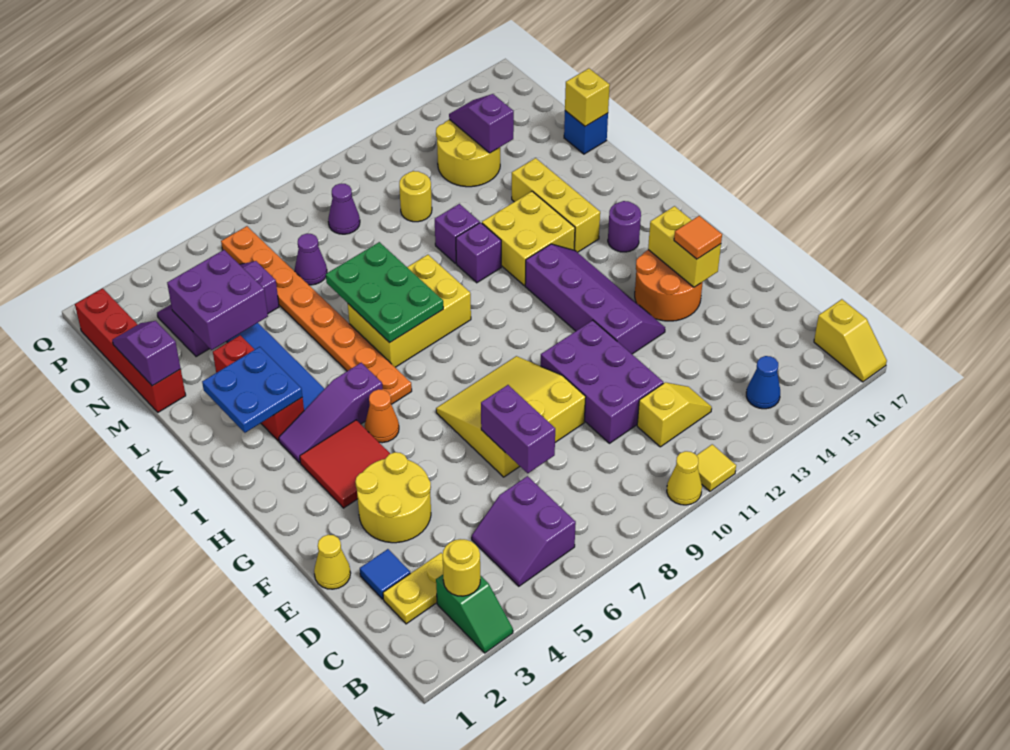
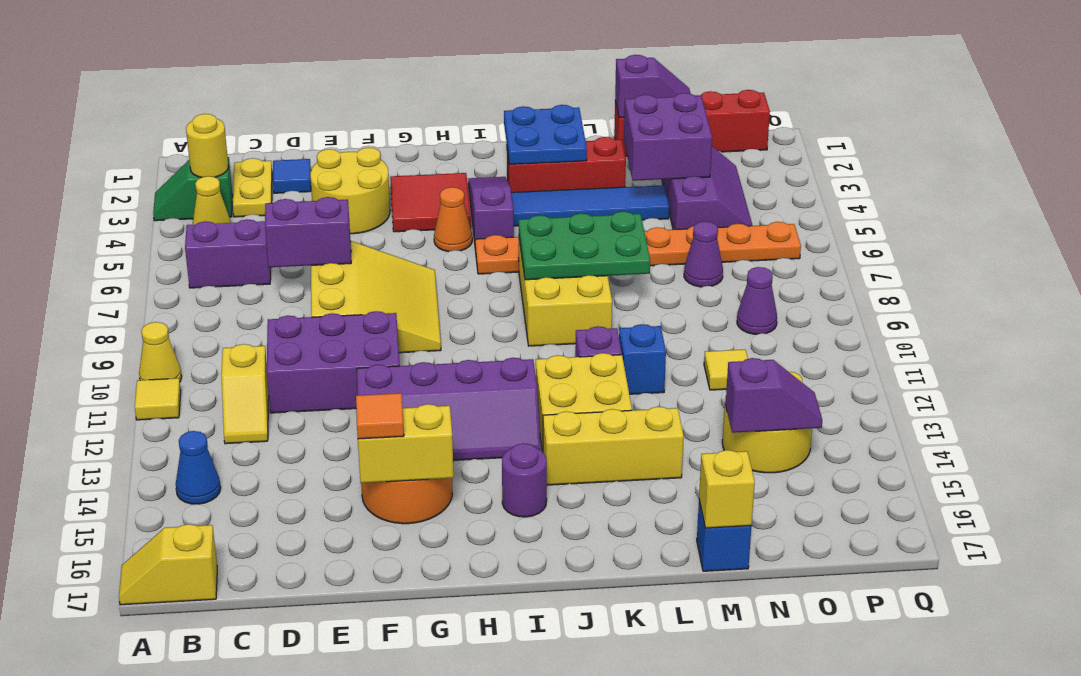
yellow cone E1 level 1 -> yellow cone B4 level 1
purple brick L11 level 1 -> blue brick L11 level 1
yellow round brick N11 level 1 -> yellow tile N11 level 1

